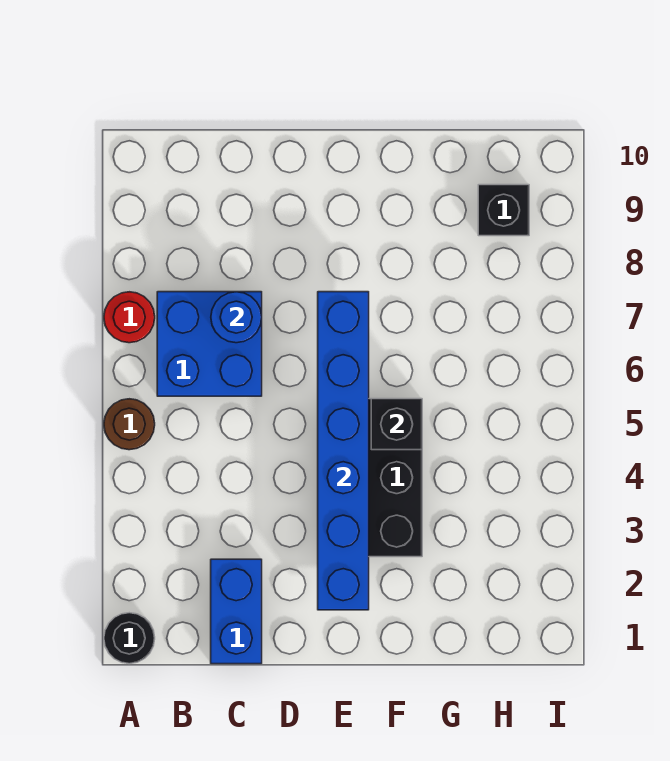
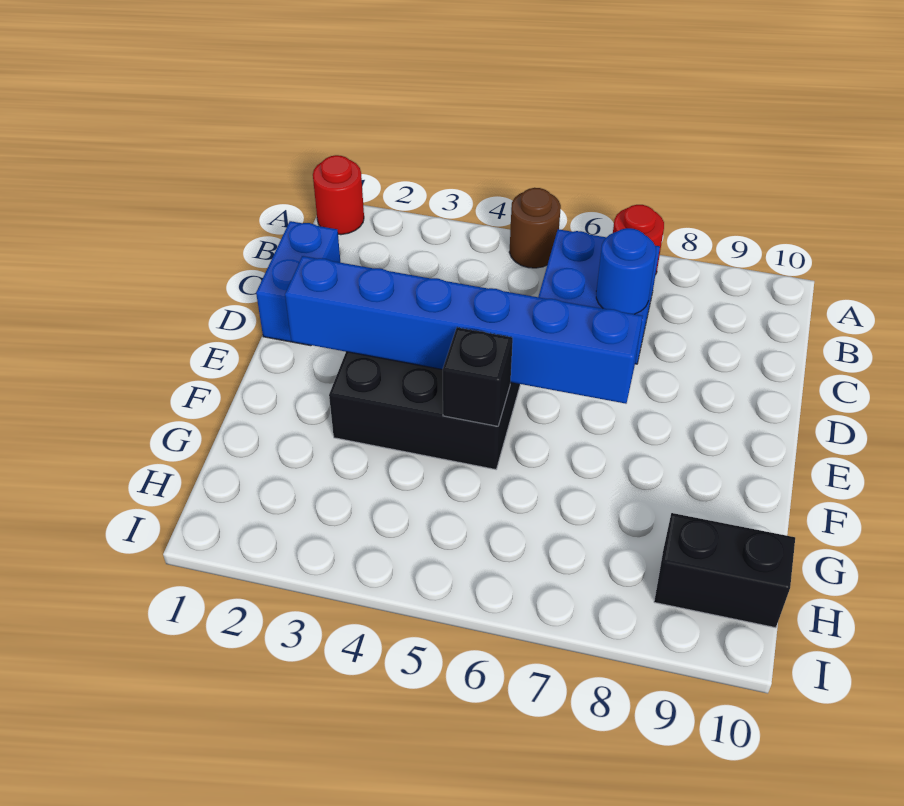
black round brick A1 level 1 -> red round brick A1 level 1
blue brick C1:C2 level 1 -> blue brick C1:D1 level 1
black brick H9 level 1 -> black brick H9:H10 level 1

